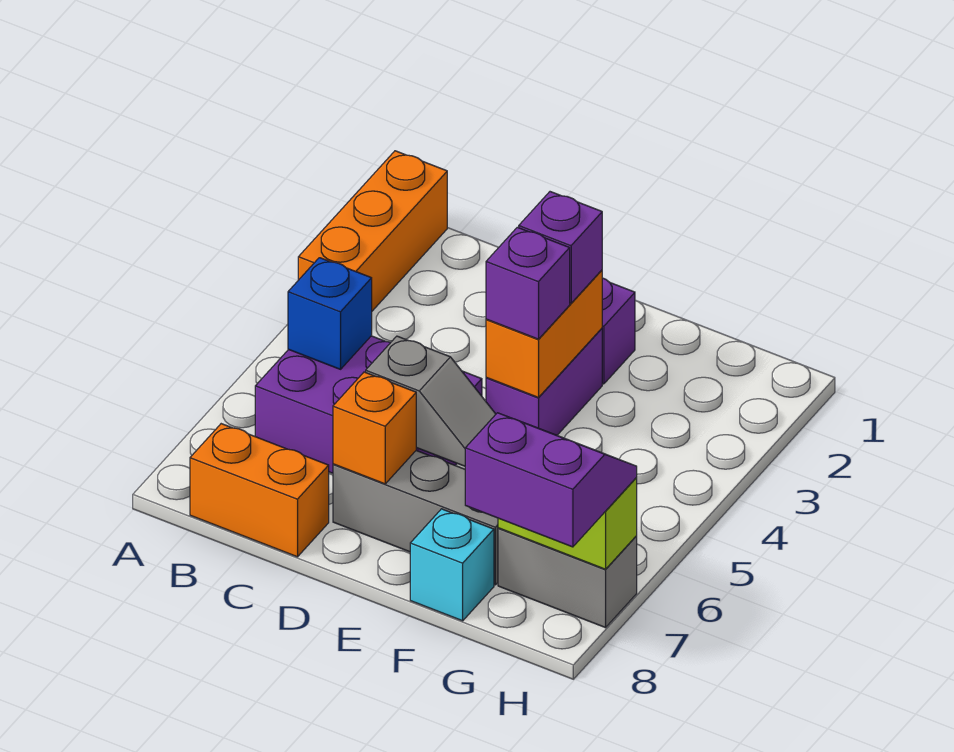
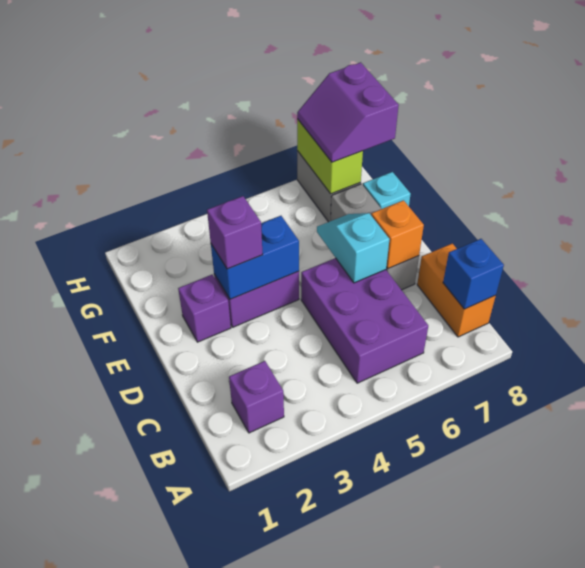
orange brick A1:A3 level 1 -> none
blue brick B5 level 2 -> blue brick B8 level 2
grey slope D6:E6 level 2 top D -> cyan slope D6:E6 level 2 top D
orange brick E3:E4 level 2 -> blue brick E3:E4 level 2
purple brick E4 level 3 -> purple brick B2 level 1

